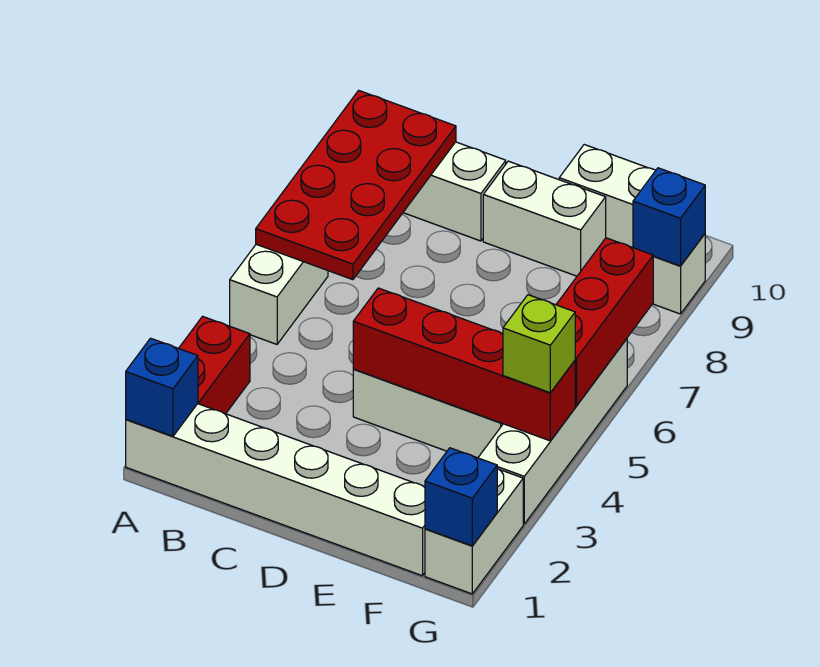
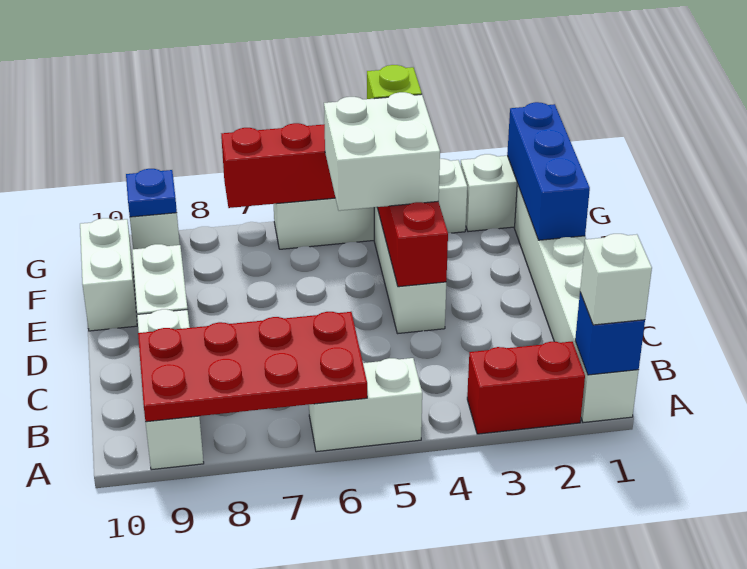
none -> white brick A1 level 3
none -> white brick E4:F5 level 3
blue brick G1 level 2 -> blue brick E1:G1 level 2
blue brick G9 level 2 -> blue plate G9 level 2

